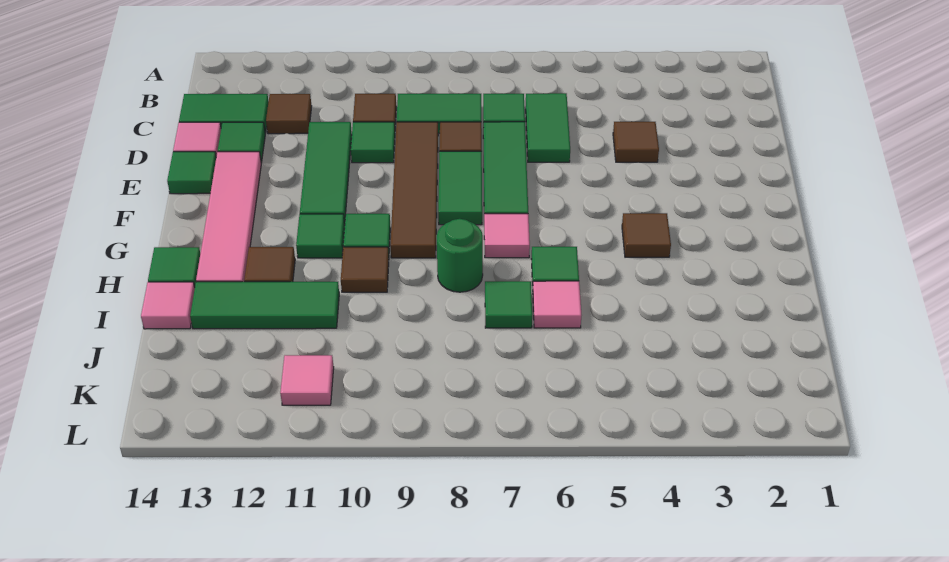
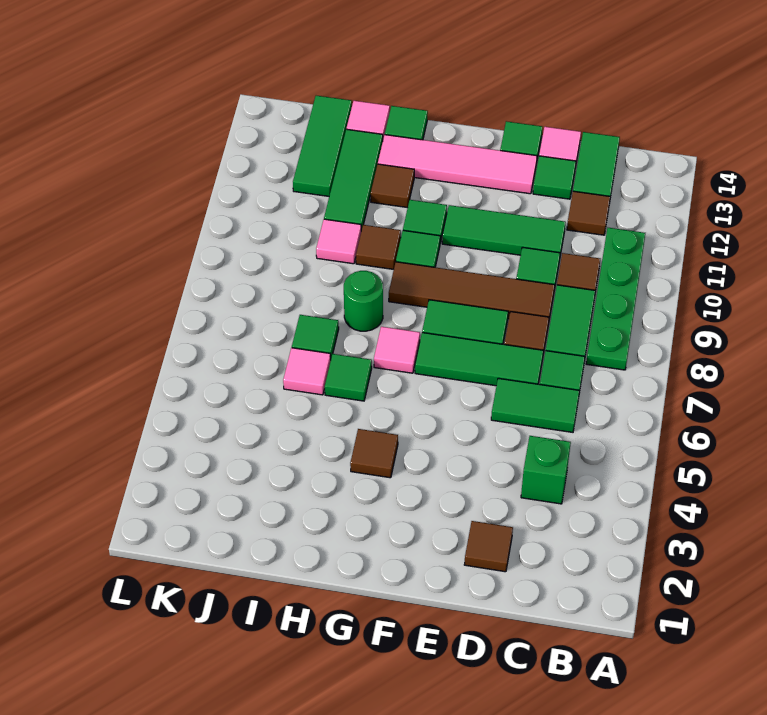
none -> green plate B8:B11 level 1
none -> green brick C4 level 1
brown tile D4 level 1 -> brown tile D2 level 1
none -> green tile J12:J14 level 1
pink tile K11 level 1 -> pink tile I10 level 1

